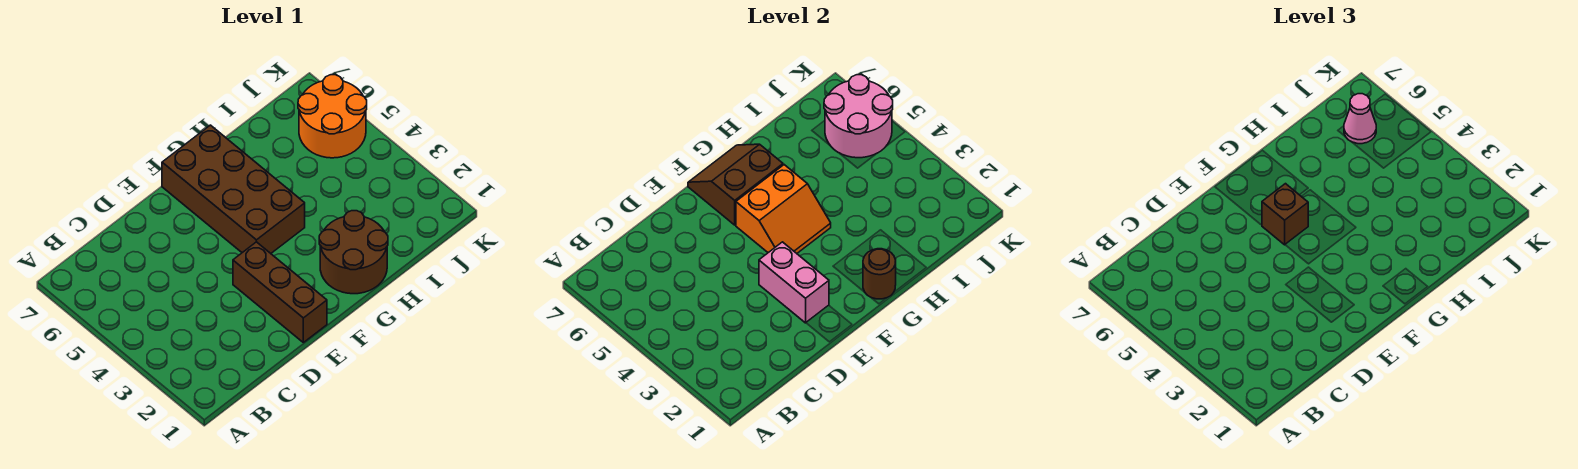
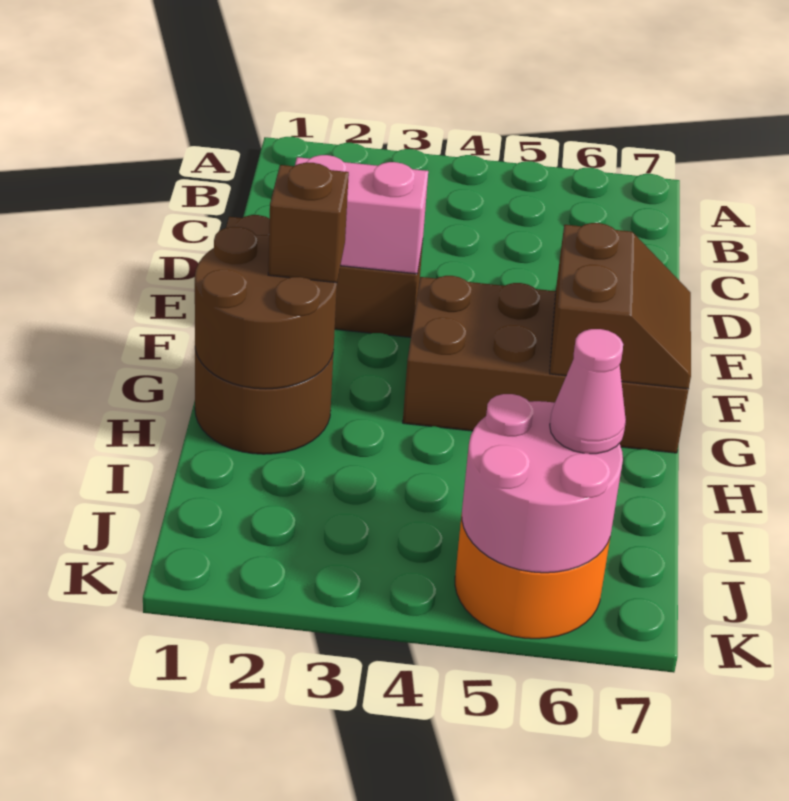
orange slope F4:G5 level 2 top 5 -> none
brown brick F5 level 3 -> brown brick G2 level 3
brown round brick G1 level 2 -> brown round brick G1:H2 level 2

